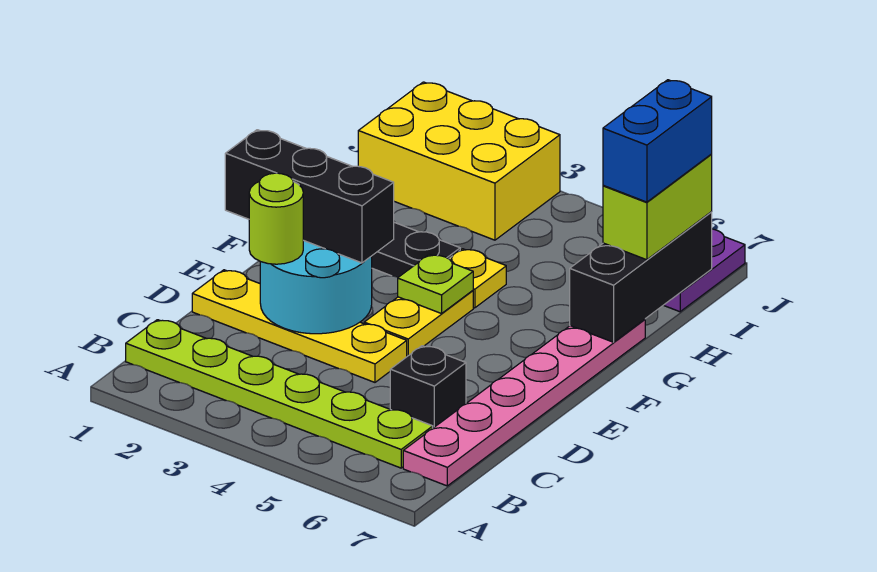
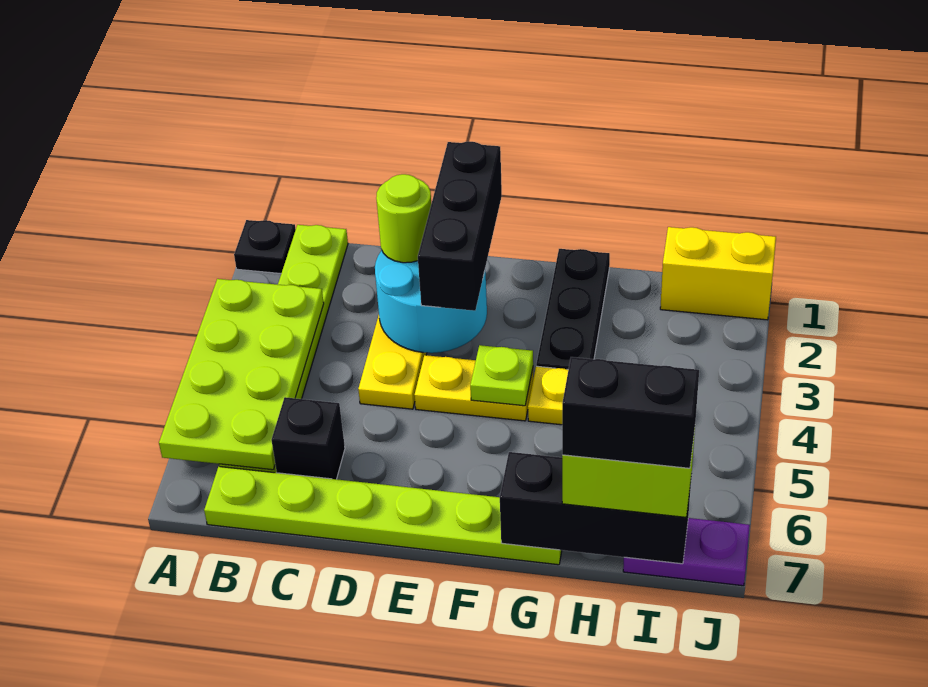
none -> black plate A1 level 1
none -> lime plate A3:B6 level 2
pink plate B7:G7 level 1 -> lime plate B7:G7 level 1
blue brick H7:I7 level 4 -> black brick H7:I7 level 4
yellow brick I1:J3 level 1 -> yellow brick I1:J1 level 1

